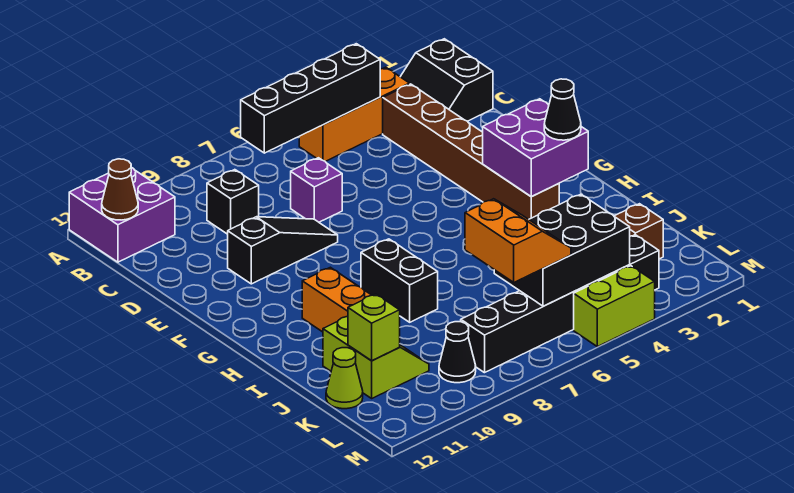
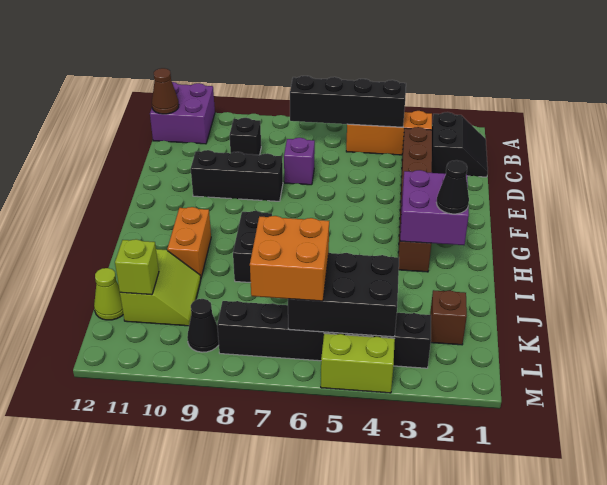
black slope B1:C2 level 1 top 1 -> black slope B1:C2 level 1 top 2
black slope E8:E10 level 1 top 10 -> black brick E8:E10 level 1
orange slope K6:L7 level 3 top 7 -> orange brick K6:L7 level 3

